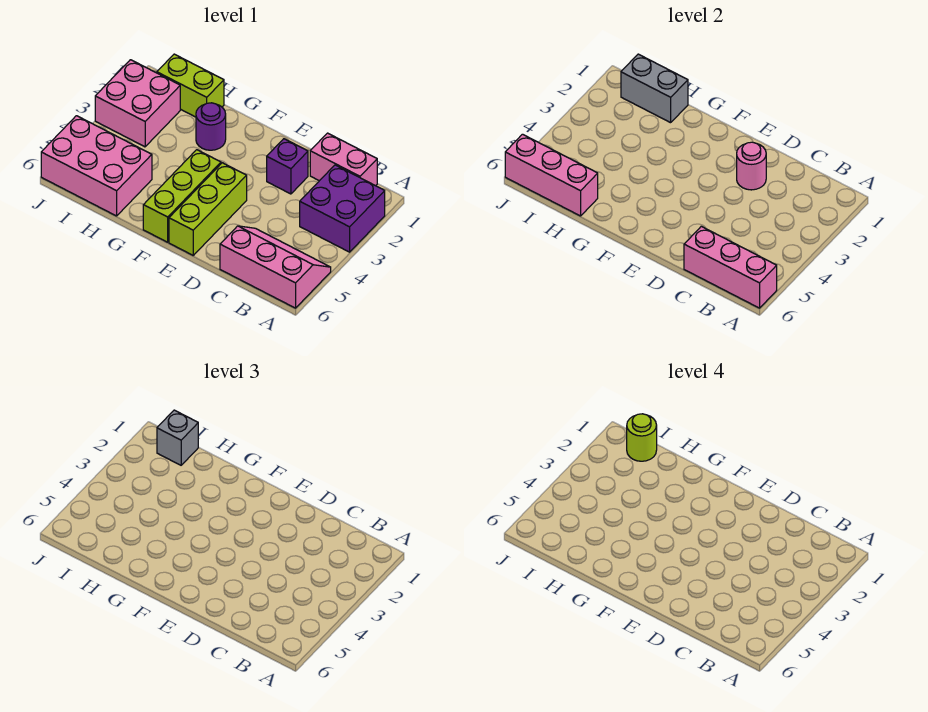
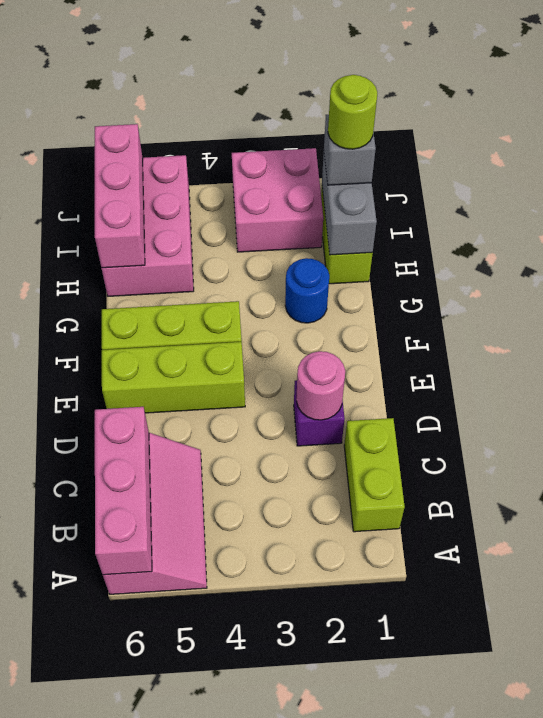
purple brick A2:B3 level 1 -> none
pink brick B1:C1 level 1 -> lime brick B1:C1 level 1
purple round brick G2 level 1 -> blue round brick G2 level 1

